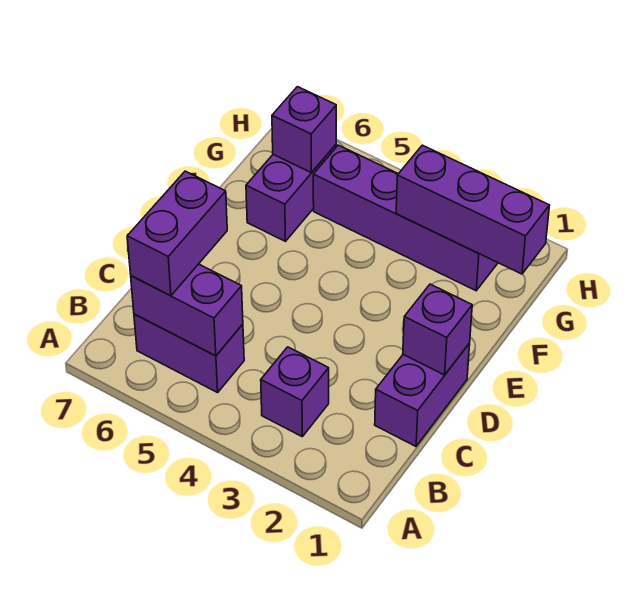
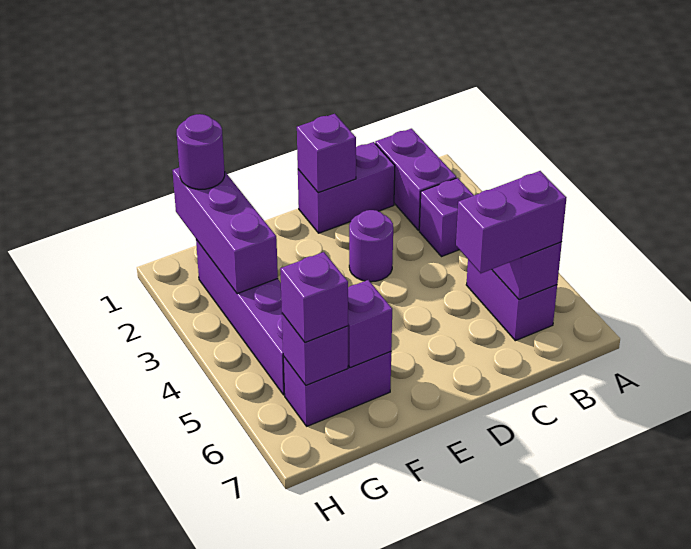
none -> purple brick B1:B2 level 1
none -> purple round brick D3 level 1
none -> purple brick F6 level 2
none -> purple round brick G1 level 3
none -> purple brick G6 level 3

